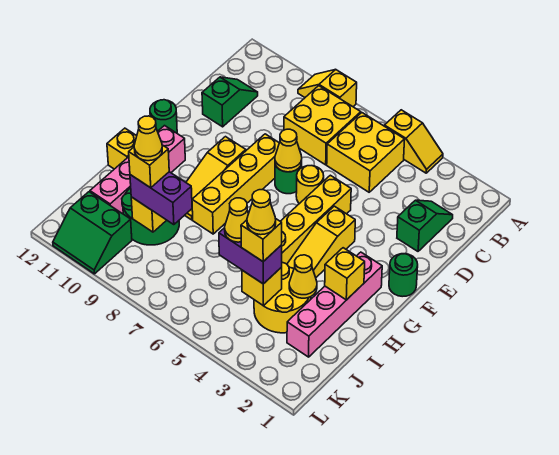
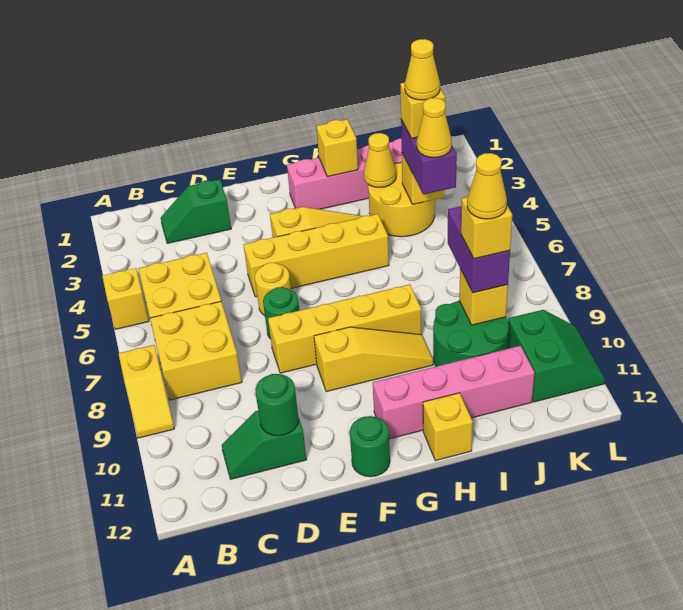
yellow cone E7 level 2 -> none
green round brick F1 level 1 -> green round brick D11 level 2

